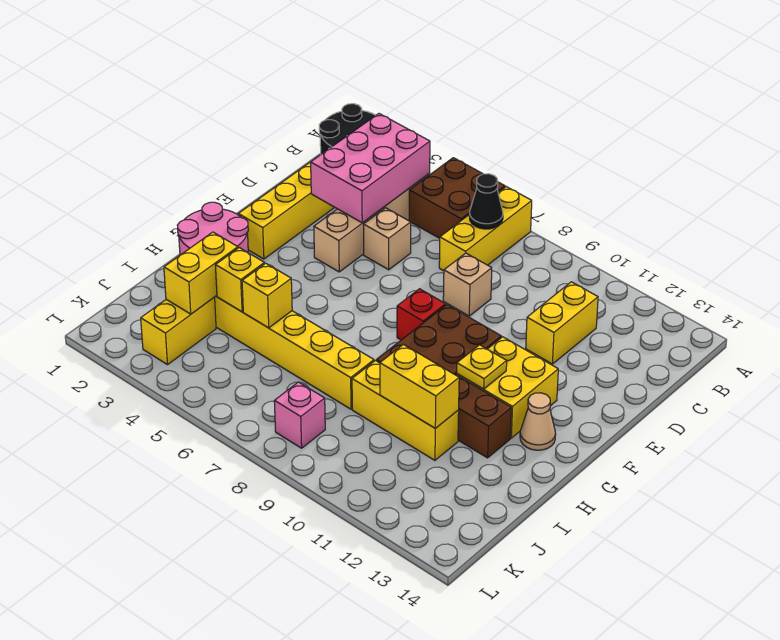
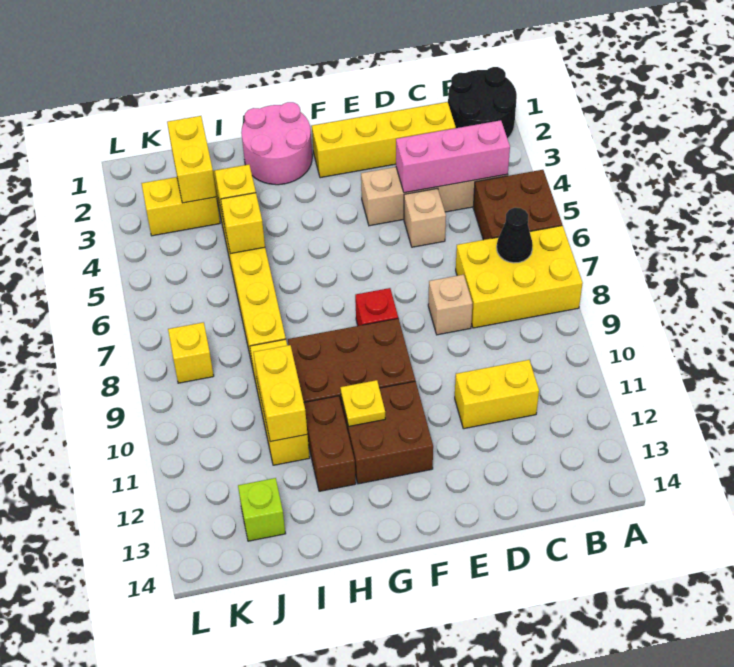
yellow brick A7:C7 level 1 -> yellow brick A7:C8 level 1
pink brick B3:D4 level 2 -> pink brick B4:D4 level 2
yellow brick F11:G12 level 1 -> brown brick F11:G12 level 1
tan cone G13 level 1 -> none
yellow brick I3:J3 level 2 -> yellow brick J2:J3 level 2
none -> lime brick J13 level 1
pink brick K8 level 1 -> yellow brick K8 level 1

